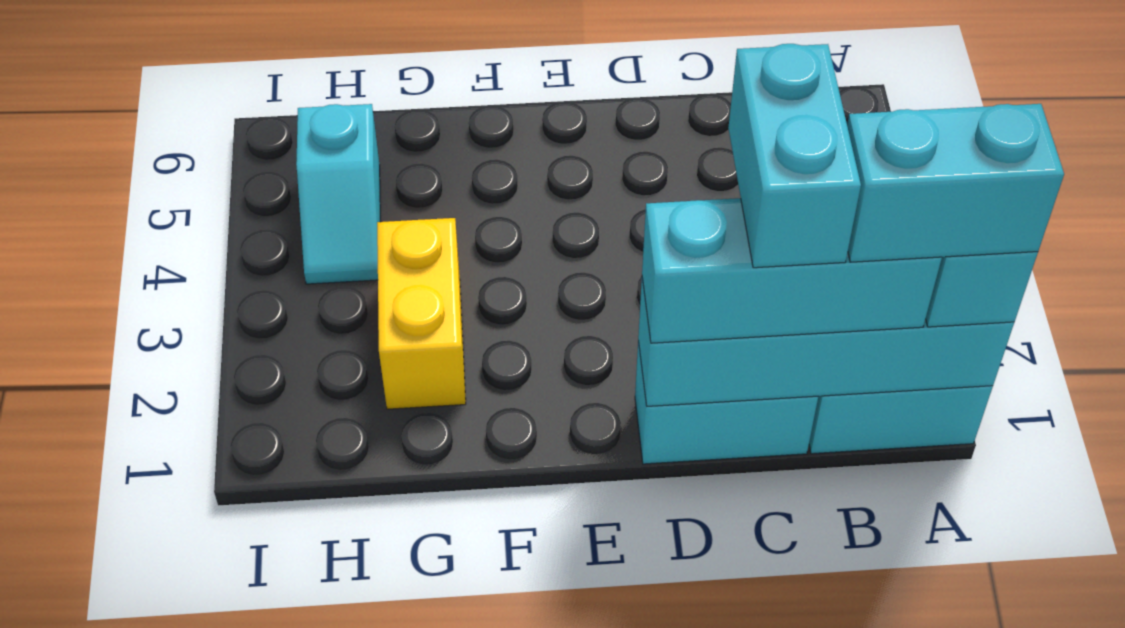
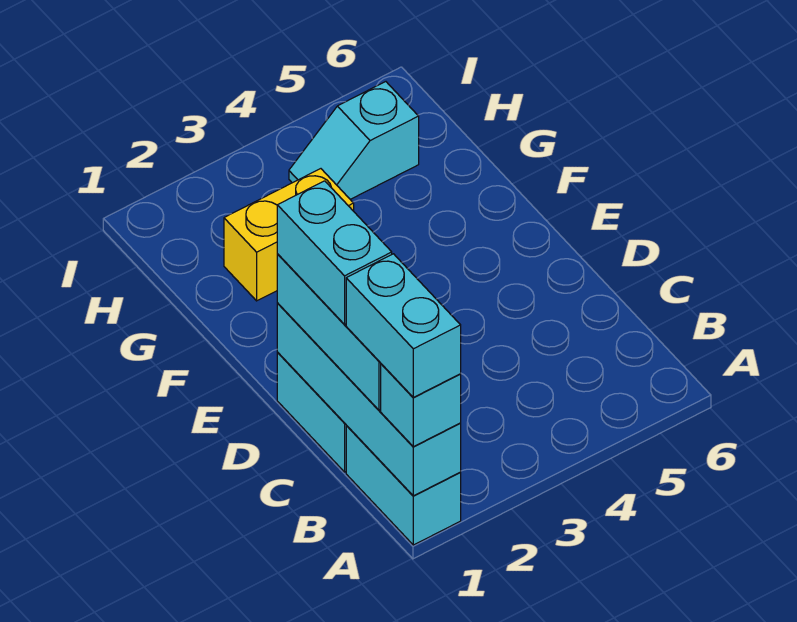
cyan brick C1:C2 level 4 -> cyan brick C1:D1 level 4

